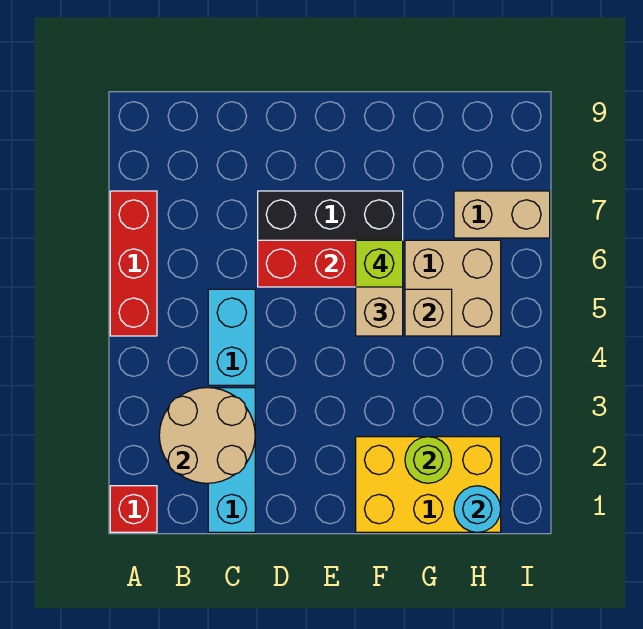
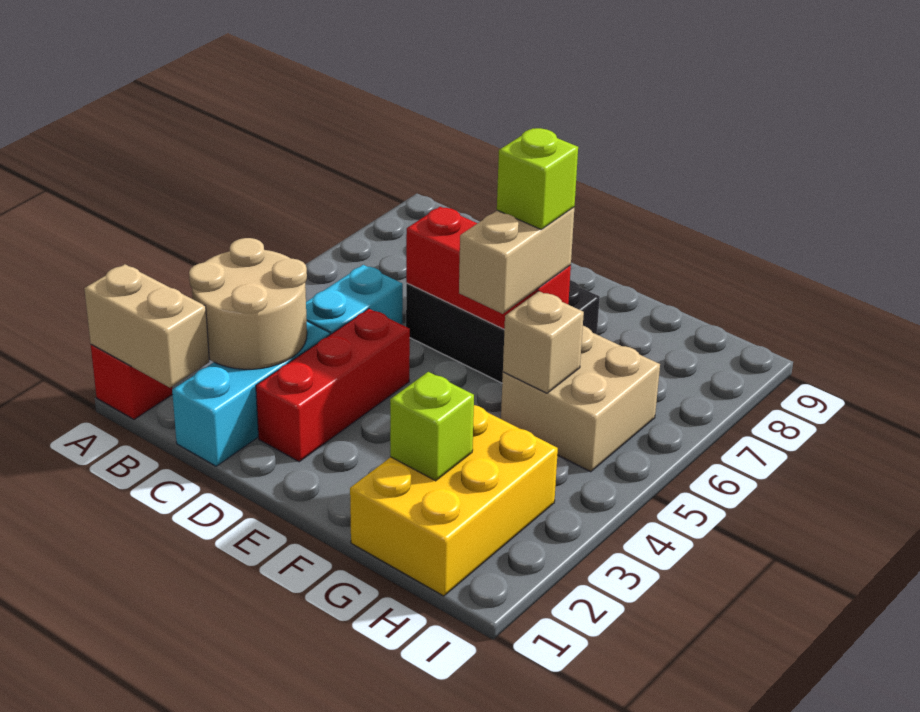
red brick A5:A7 level 1 -> red brick D2:D4 level 1
yellow brick F1:H2 level 1 -> yellow brick G1:H3 level 1
lime round brick G2 level 2 -> lime brick G2 level 2
cyan round brick H1 level 2 -> none
tan brick H7:I7 level 1 -> tan brick A1:B1 level 2

